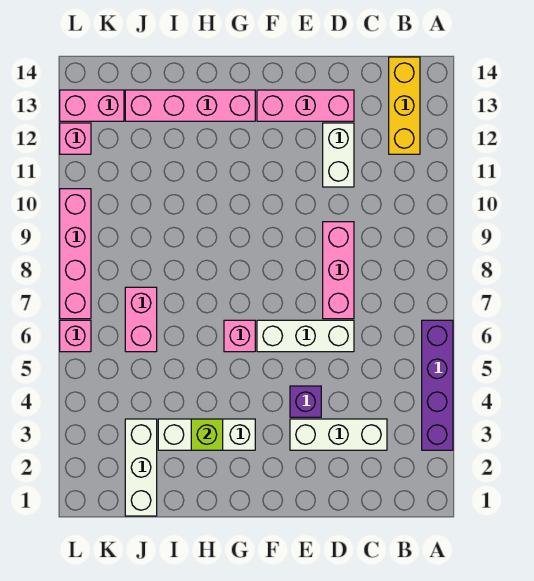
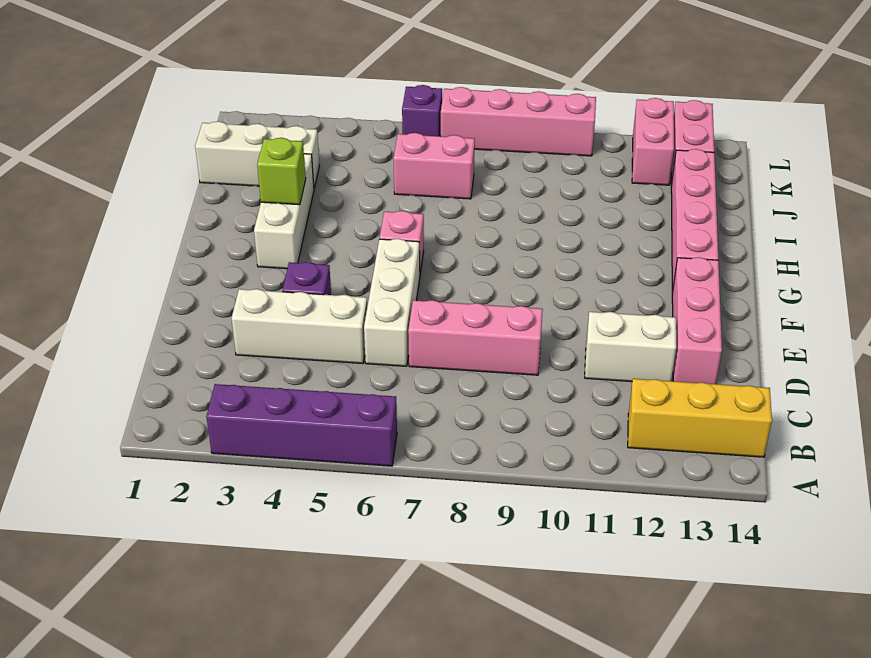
white brick C3:E3 level 1 -> white brick D3:D5 level 1
pink brick L6 level 1 -> purple brick L6 level 1
pink brick L12 level 1 -> pink brick K12:L12 level 1

